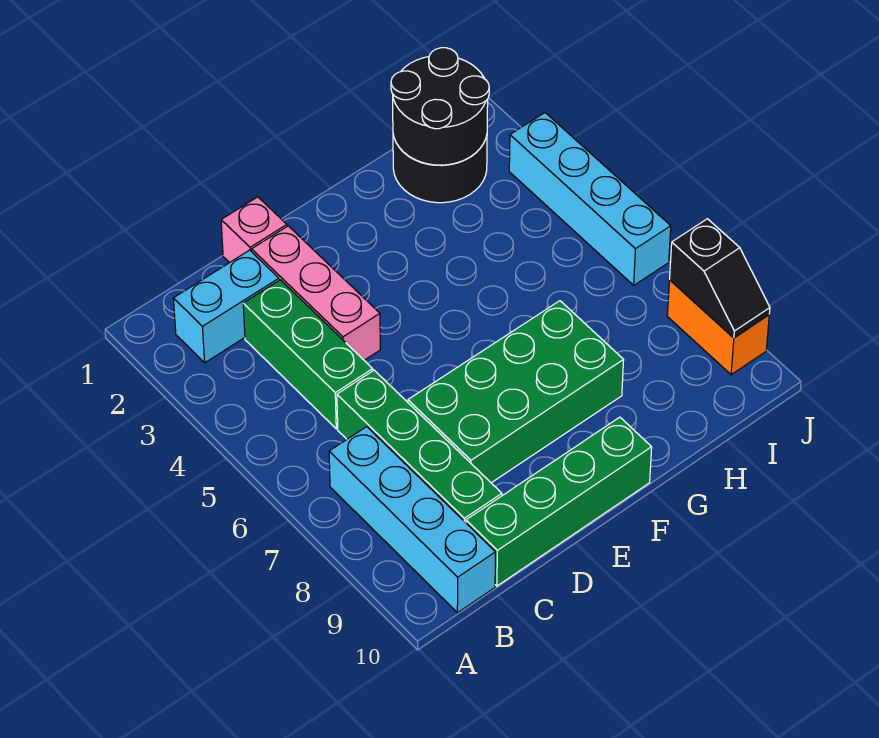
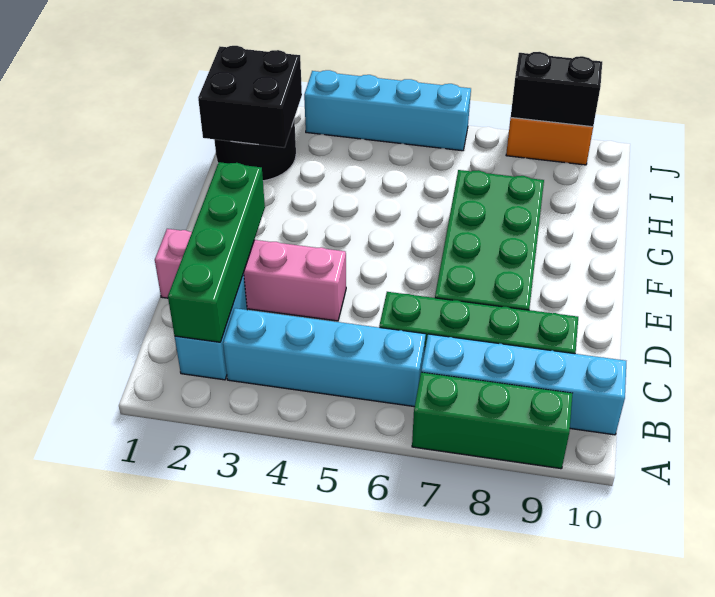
none -> cyan brick B3:B6 level 1
green brick C3:C5 level 1 -> green brick A7:A9 level 1
green brick C10:F10 level 1 -> green brick B2:E2 level 2
black round brick H1:I2 level 2 -> black brick H1:I2 level 2
black slope J8:J9 level 2 top 8 -> black brick J8:J9 level 2

